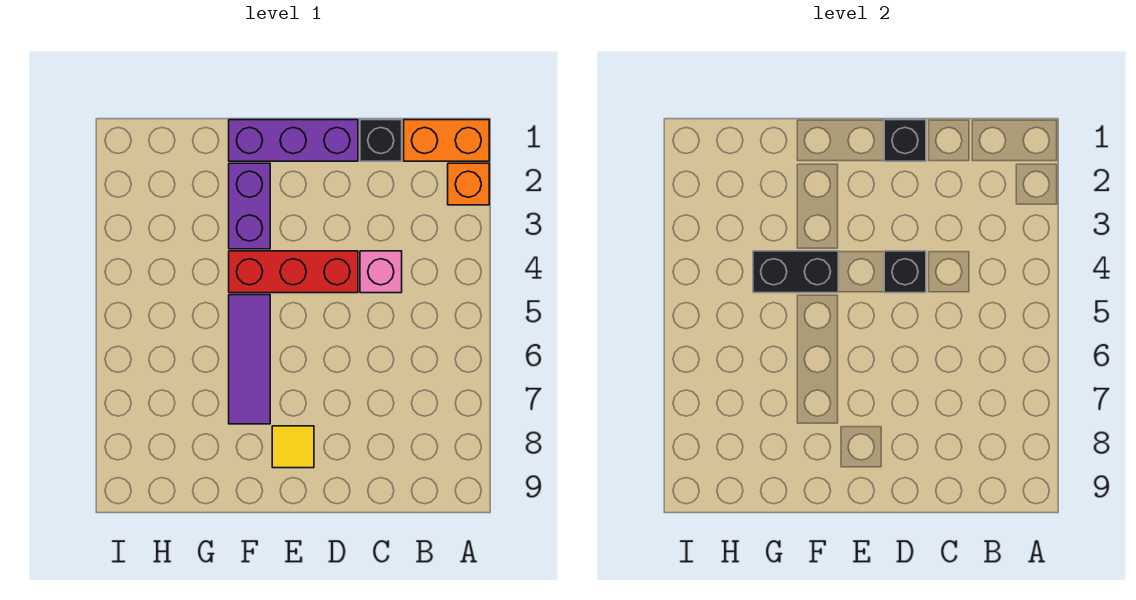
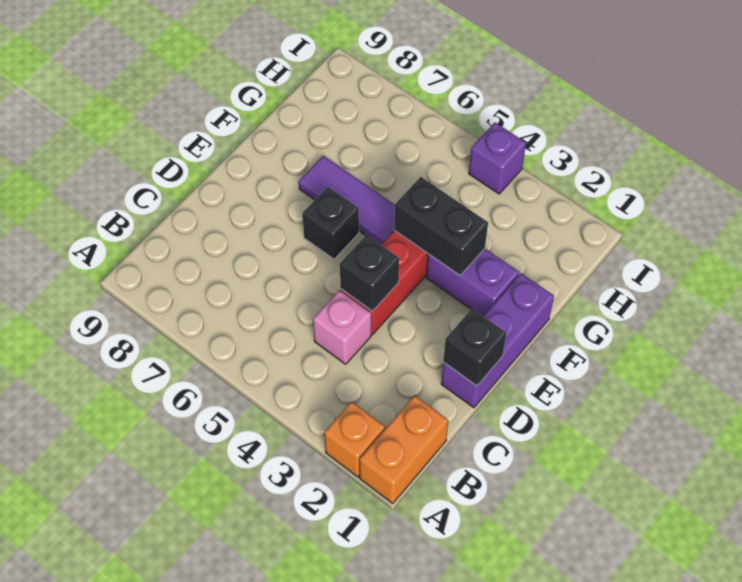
black brick C1 level 1 -> black brick E6 level 1
yellow tile E8 level 1 -> none
black brick F4:G4 level 2 -> black brick F3:F4 level 2
none -> purple brick I4 level 1

